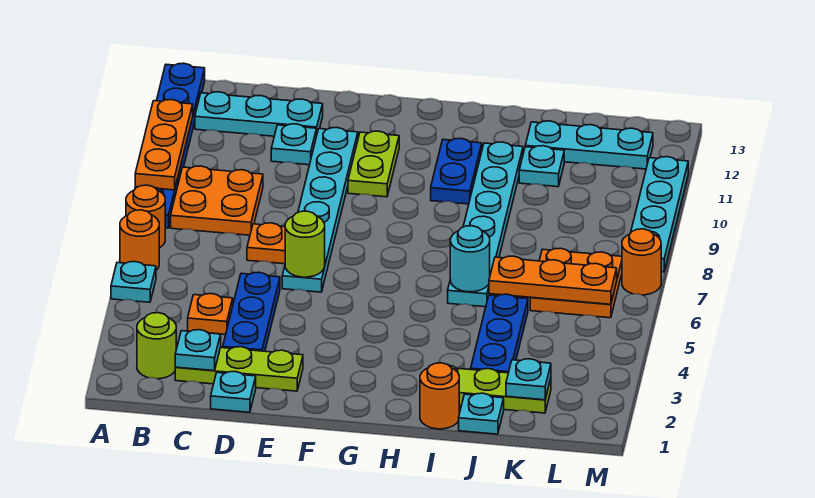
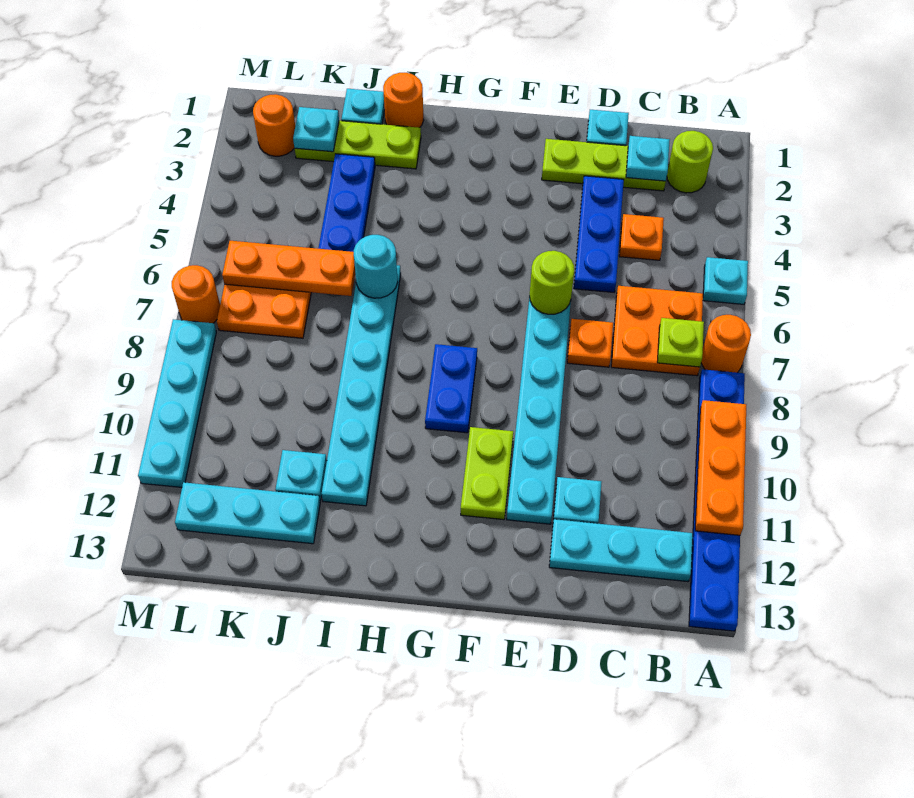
orange round brick A6 level 1 -> orange round brick L2 level 1
none -> lime plate B7 level 2
orange plate B8:C9 level 1 -> orange plate B6:C7 level 1
blue plate H10:H11 level 1 -> blue plate G8:G9 level 1

